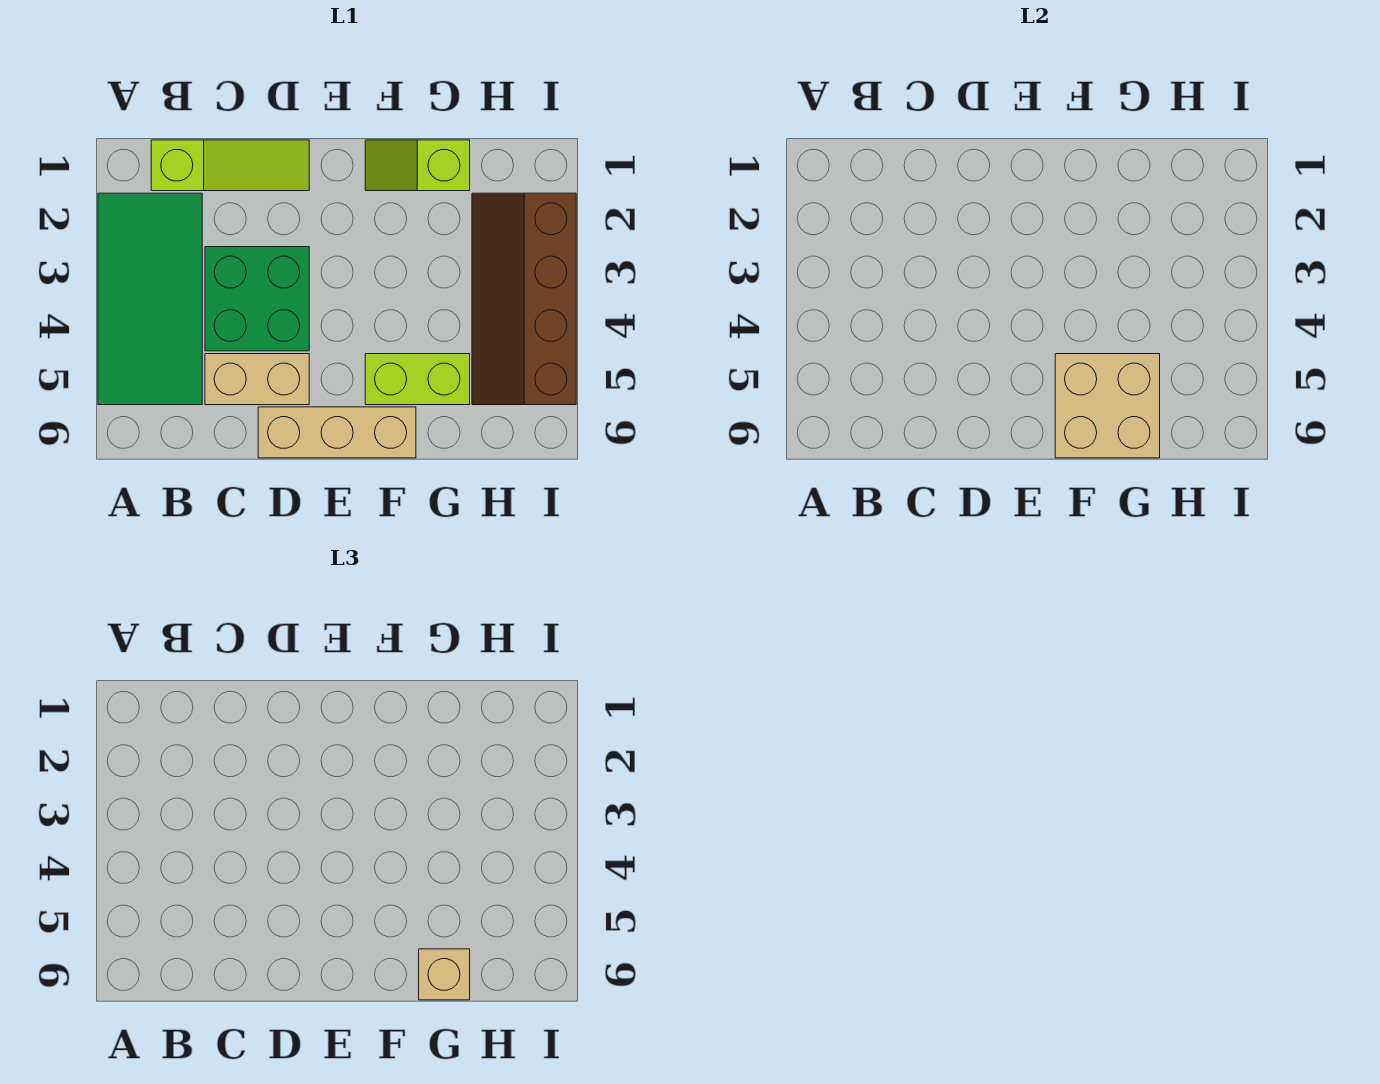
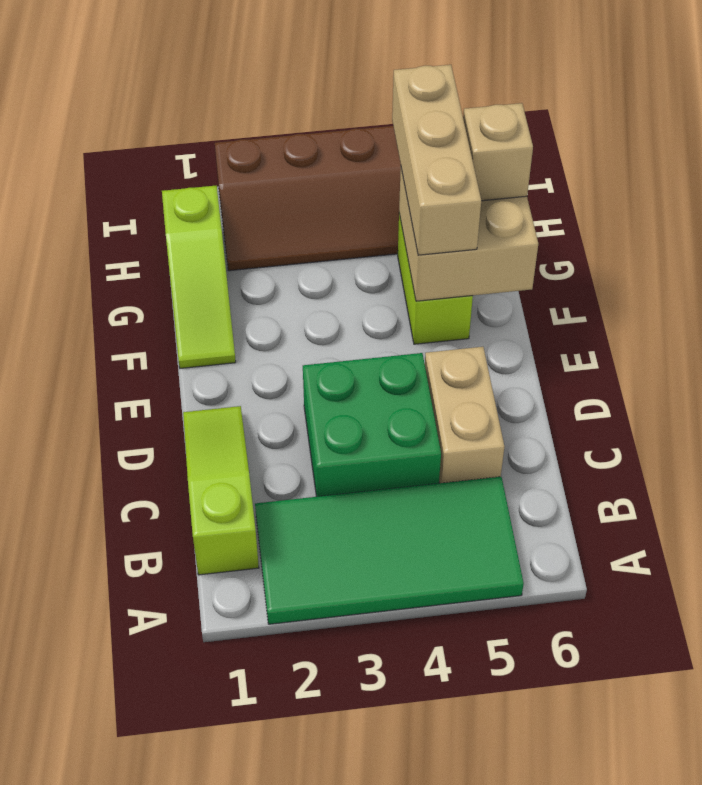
tan brick D6:F6 level 1 -> tan brick F5:H5 level 3
lime slope F1:G1 level 1 top G -> lime slope F1:H1 level 1 top H

